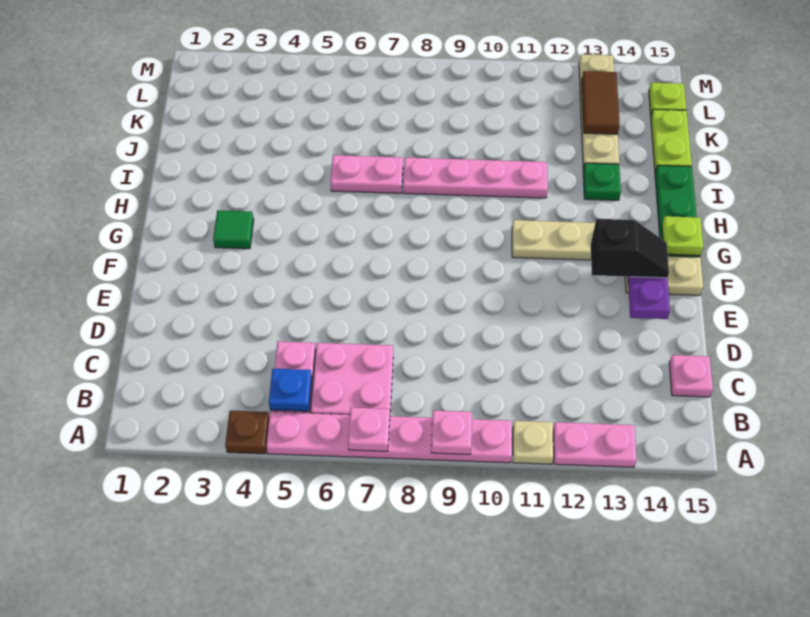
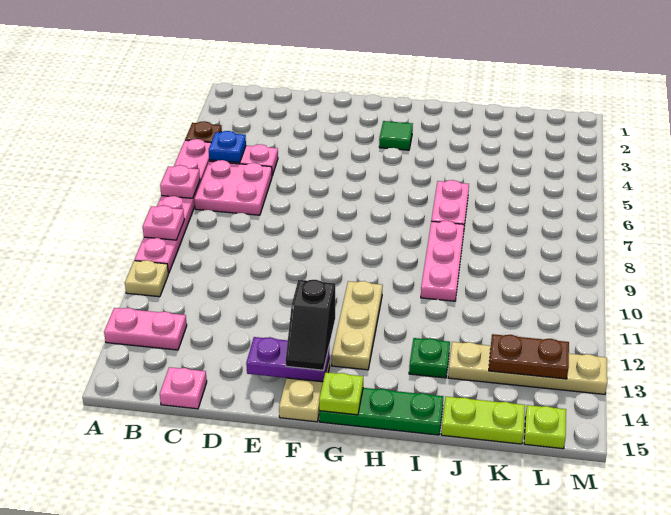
pink plate A12:A13 level 1 -> pink plate A13:B13 level 1
pink plate I8:I11 level 1 -> pink plate I8:I10 level 1
brown tile K13:L13 level 2 -> brown plate K13:L13 level 2

